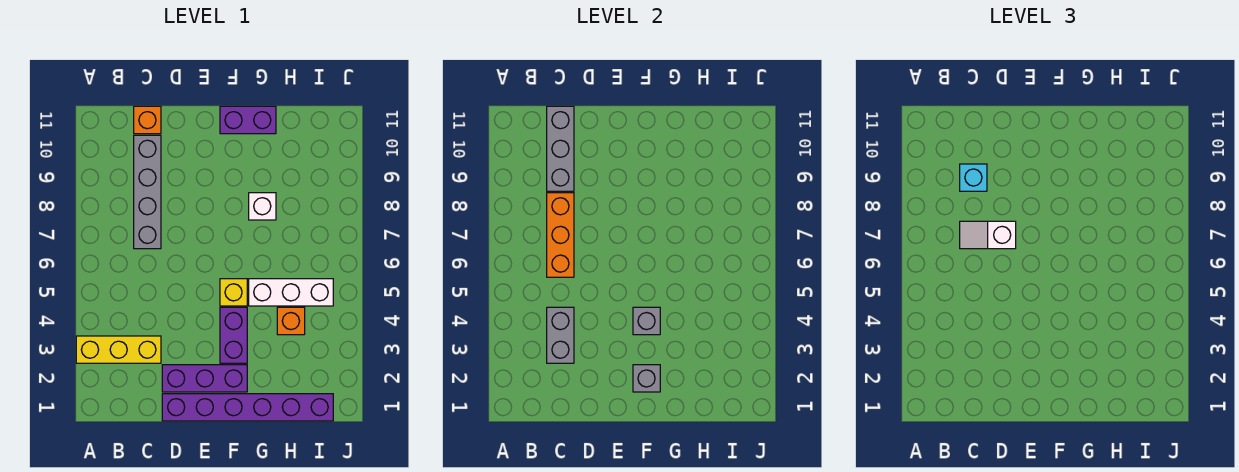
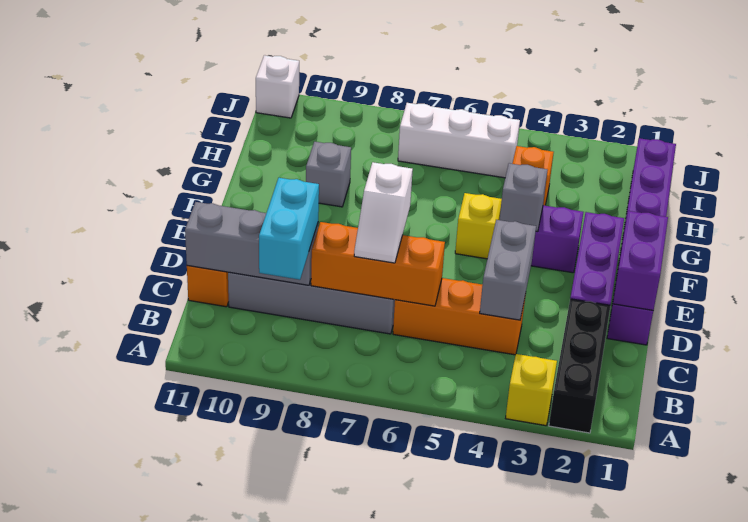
none -> black brick A2:C2 level 1
yellow brick A3:C3 level 1 -> yellow brick A3 level 1
grey brick C3:C4 level 2 -> grey brick C4:D4 level 2
none -> orange brick C4:C6 level 1
cyan brick C9 level 3 -> cyan brick B9:C9 level 3
grey brick F2 level 2 -> grey brick G9 level 1
purple brick F11:G11 level 1 -> purple brick D1:E1 level 2
white brick G5:I5 level 1 -> white brick I5:I7 level 1
white brick G8 level 1 -> white brick J11 level 1

